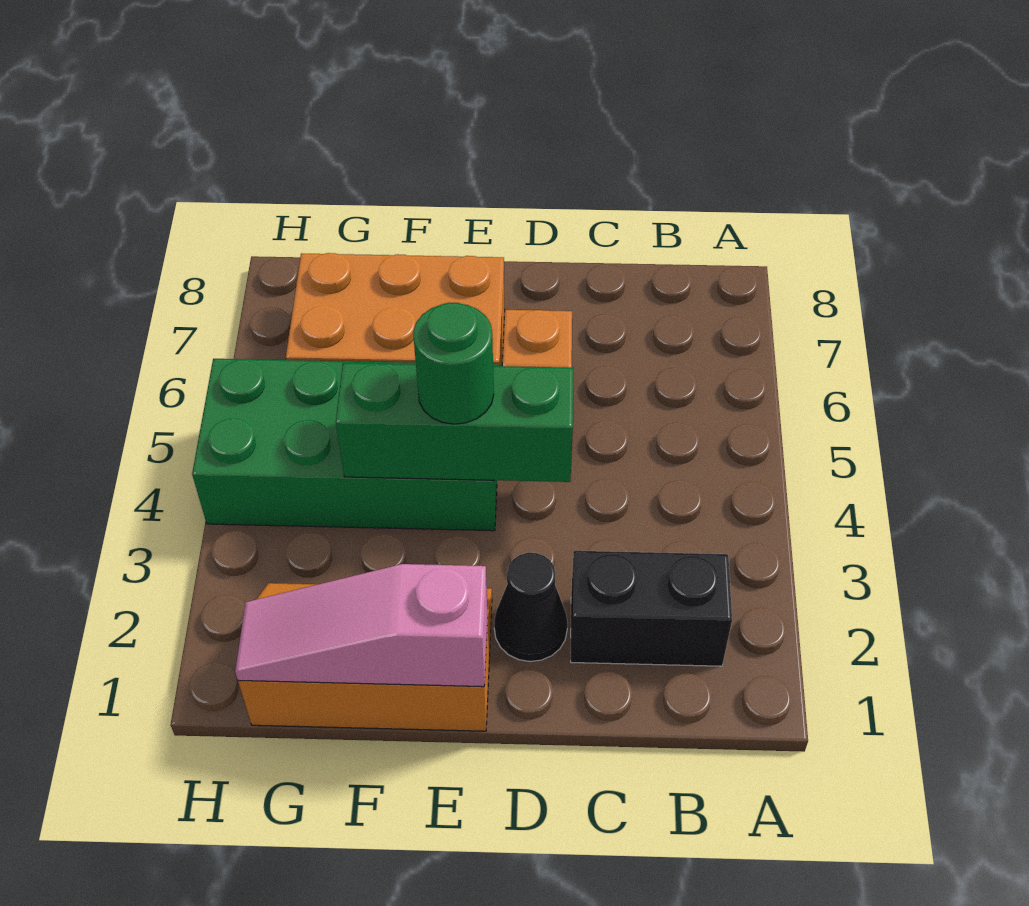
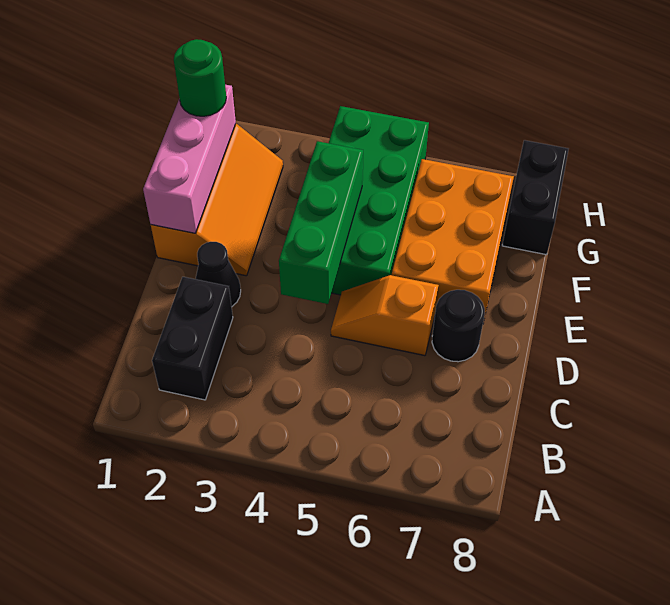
none -> black round brick D7 level 1
pink slope E1:G1 level 2 top E -> pink brick E1:G1 level 2
green round brick E4 level 3 -> green round brick G1 level 3
none -> black brick G8:H8 level 1

